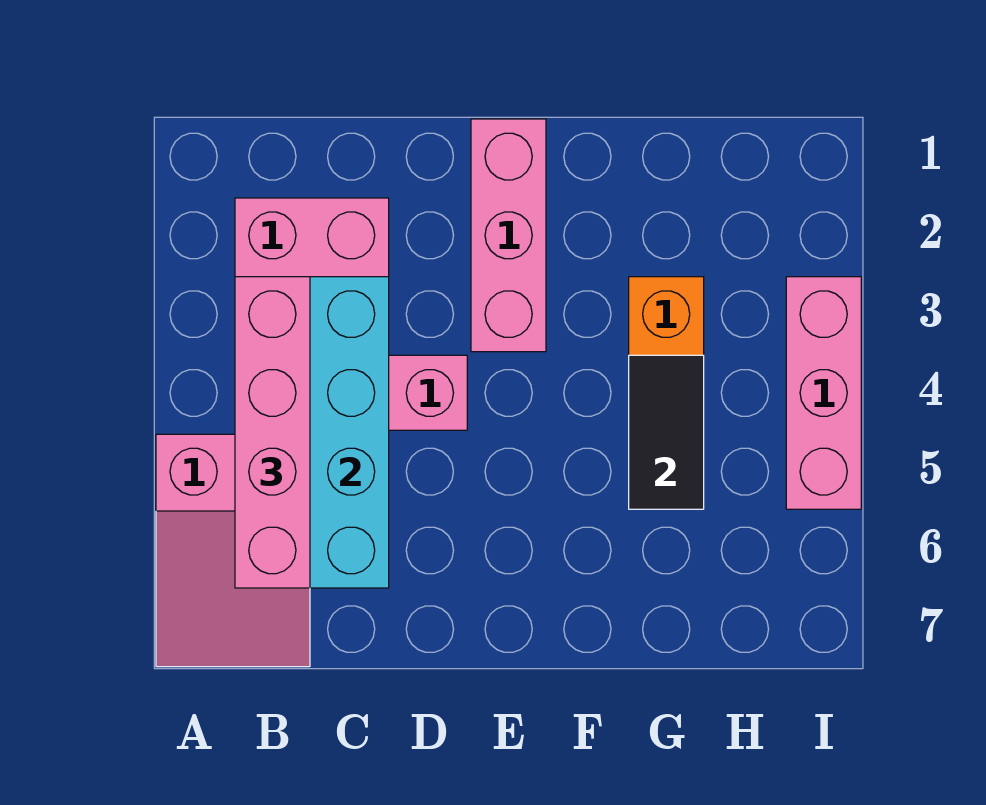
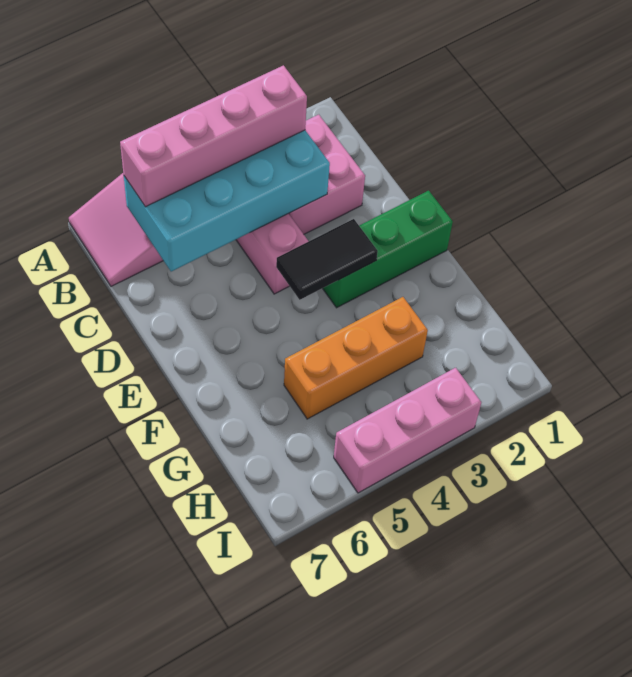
pink brick E1:E3 level 1 -> green brick E1:E3 level 1
black tile G4:G5 level 2 -> black tile E3:E4 level 2

